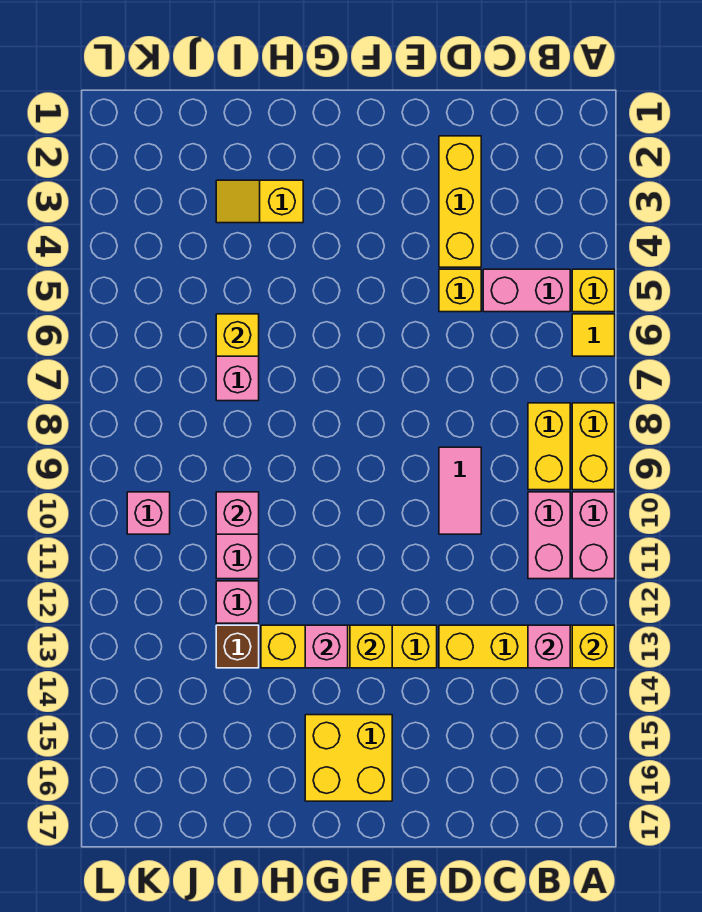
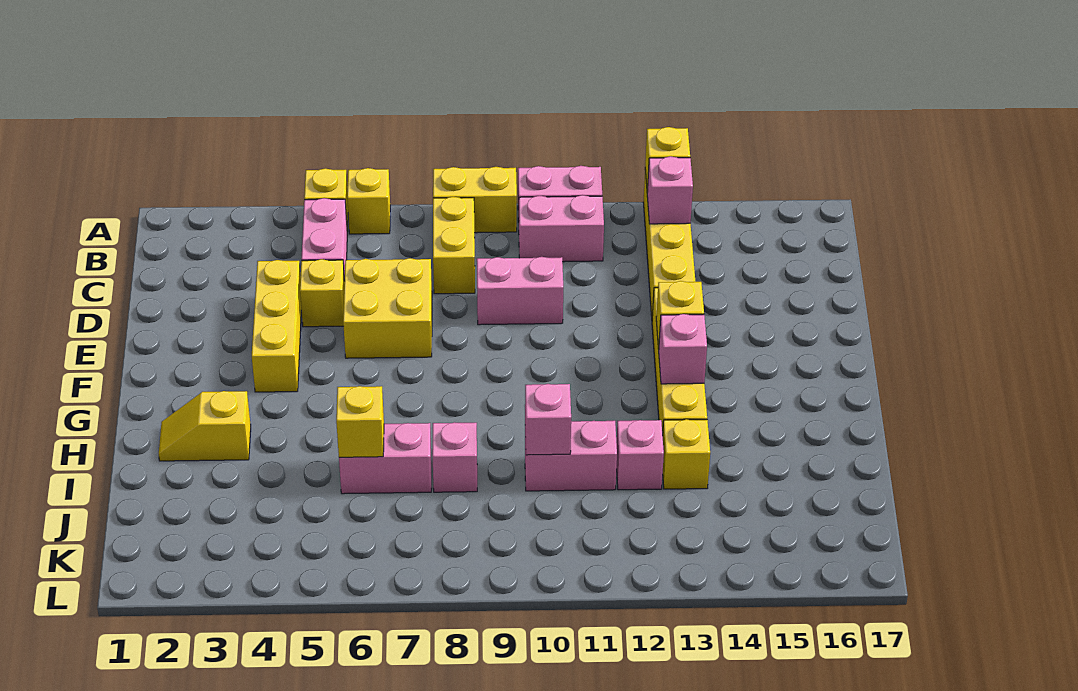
yellow tile A6 level 1 -> yellow brick A6 level 1
yellow brick B8:B9 level 1 -> yellow brick B8:C8 level 1
yellow brick D2:D4 level 1 -> yellow brick D4:F4 level 1
pink tile D9:D10 level 1 -> pink brick D9:D10 level 1
yellow brick F15:G16 level 1 -> yellow brick D6:E7 level 1
yellow slope H3:I3 level 1 top H -> yellow slope H2:H3 level 1 top 3
brown brick I13 level 1 -> yellow brick I13 level 1
pink brick K10 level 1 -> pink brick I8 level 1

